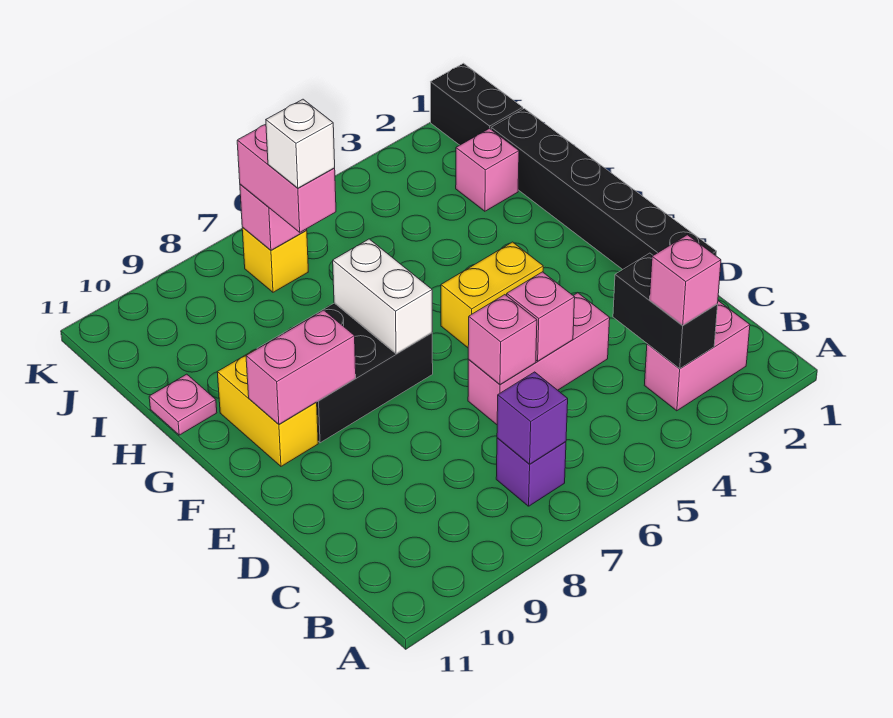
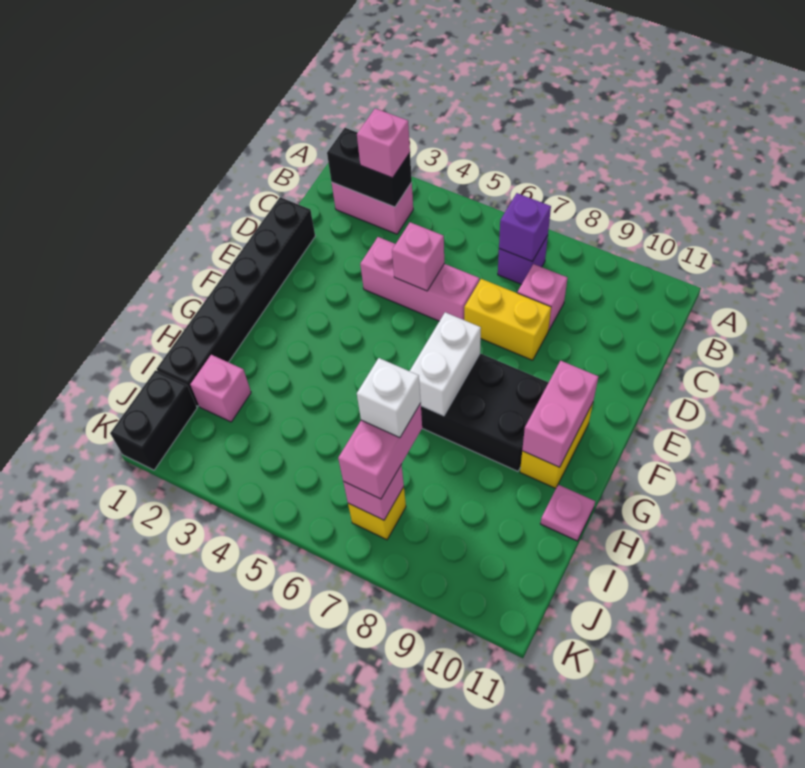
black brick B3:C3 level 2 -> black brick B2:B3 level 2
pink brick D6 level 2 -> pink brick C8 level 1
yellow brick F4:F5 level 1 -> yellow brick D7:D8 level 1
pink brick F9:F10 level 2 -> pink brick F10:G10 level 2

